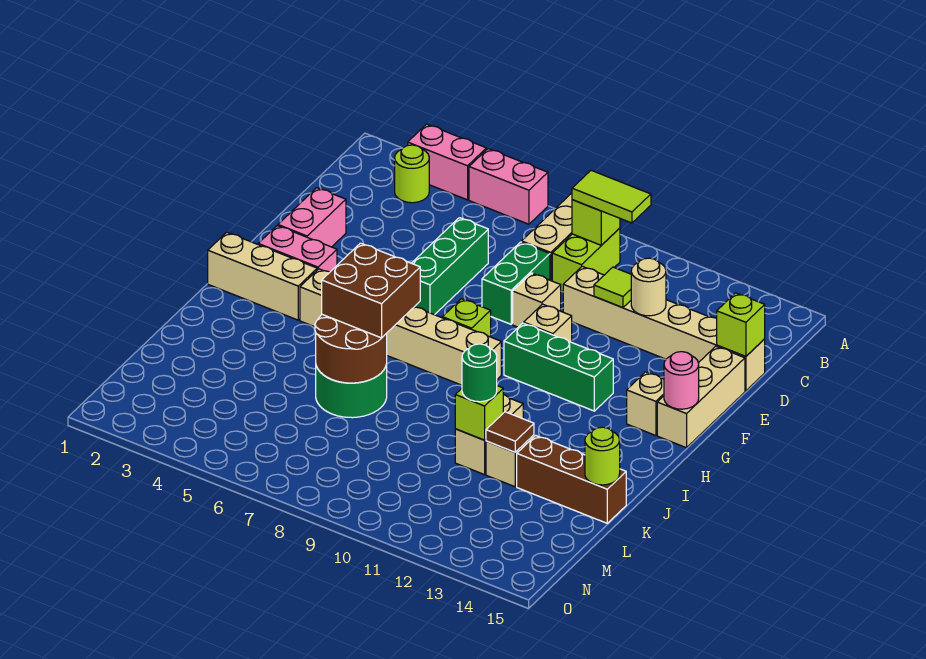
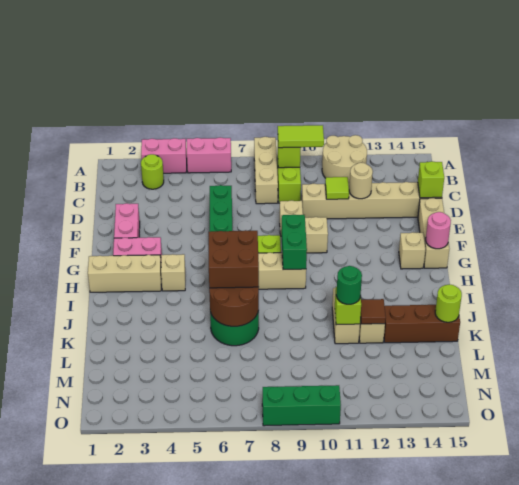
none -> tan round brick A11:B12 level 1
green brick D8:E8 level 1 -> green brick G9:H9 level 2
green brick G10:G12 level 1 -> green brick O8:O10 level 1

